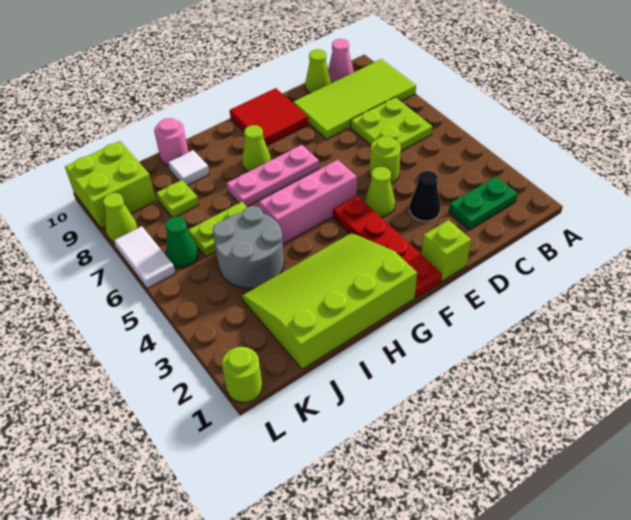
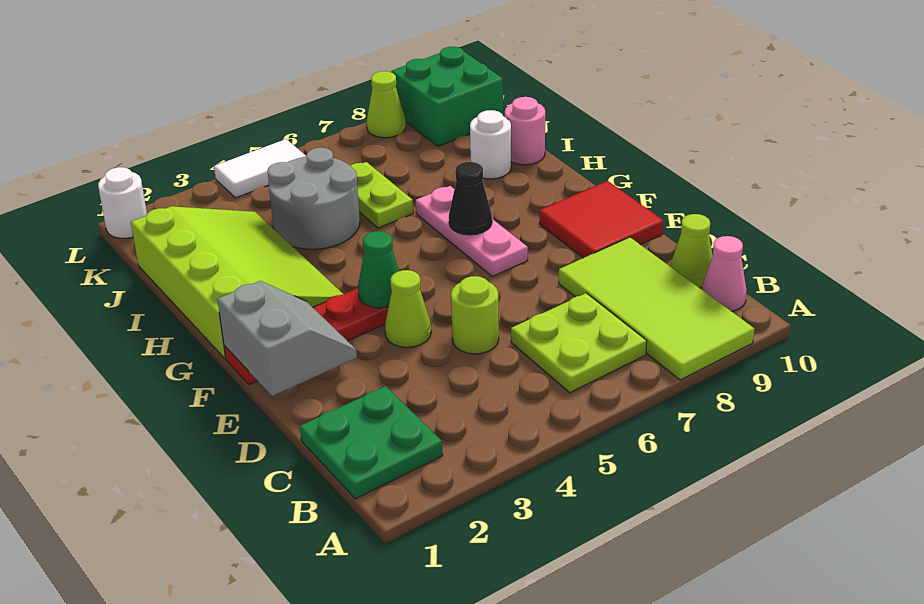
green plate B2:C2 level 1 -> green plate B1:C2 level 1
black cone D3 level 1 -> black cone G7 level 2
lime brick E1 level 1 -> none
none -> grey slope E1:F2 level 2 top 1
pink brick F5:H5 level 1 -> none
lime cone G8 level 1 -> none
white tile I9 level 1 -> white round brick I9 level 1
lime plate J8 level 1 -> none
green cone K6 level 1 -> green cone F4 level 2
lime brick K9:L10 level 1 -> green brick K9:L10 level 1
lime round brick L1 level 1 -> white round brick L1 level 1
white tile L6:L7 level 1 -> white tile L4:L5 level 1

